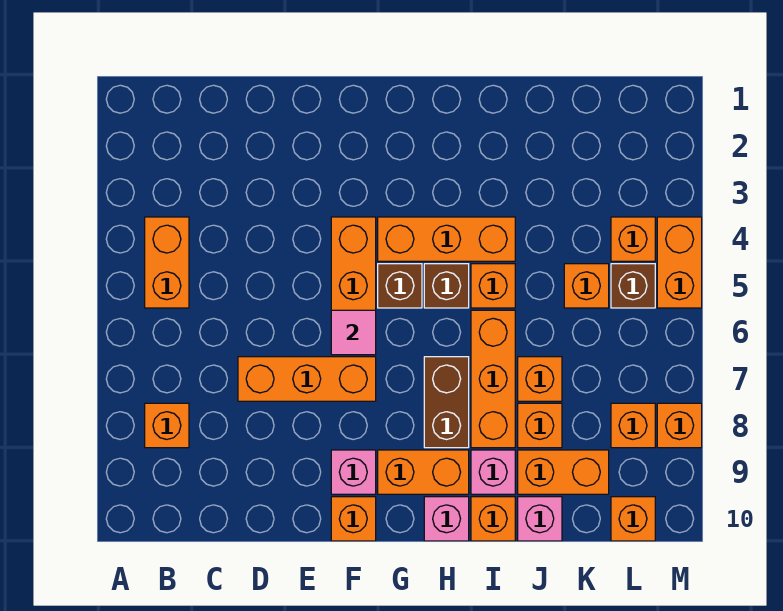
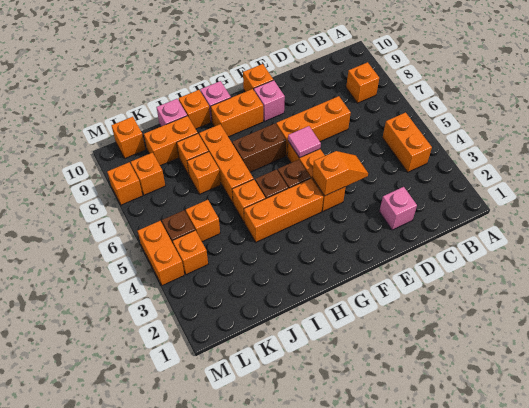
none -> orange slope E4:F4 level 2 top F
brown brick H7:H8 level 1 -> brown brick G7:H7 level 1
pink brick I9 level 1 -> pink brick D2 level 1

